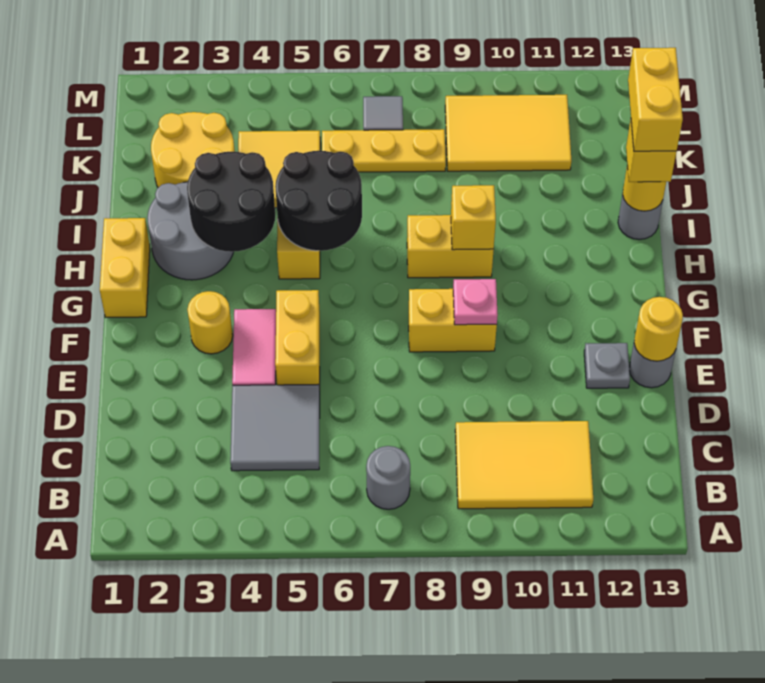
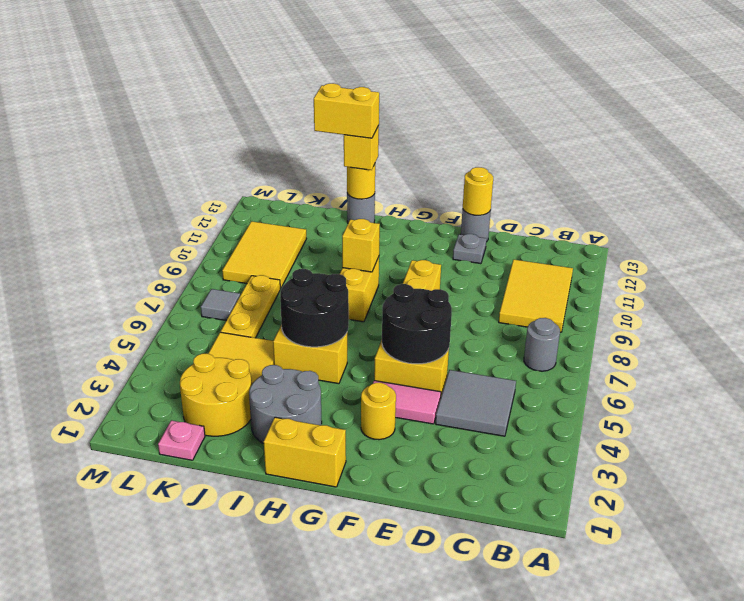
pink plate F9 level 2 -> pink plate K1 level 1
black round brick H3:I4 level 2 -> black round brick E5:F6 level 2

